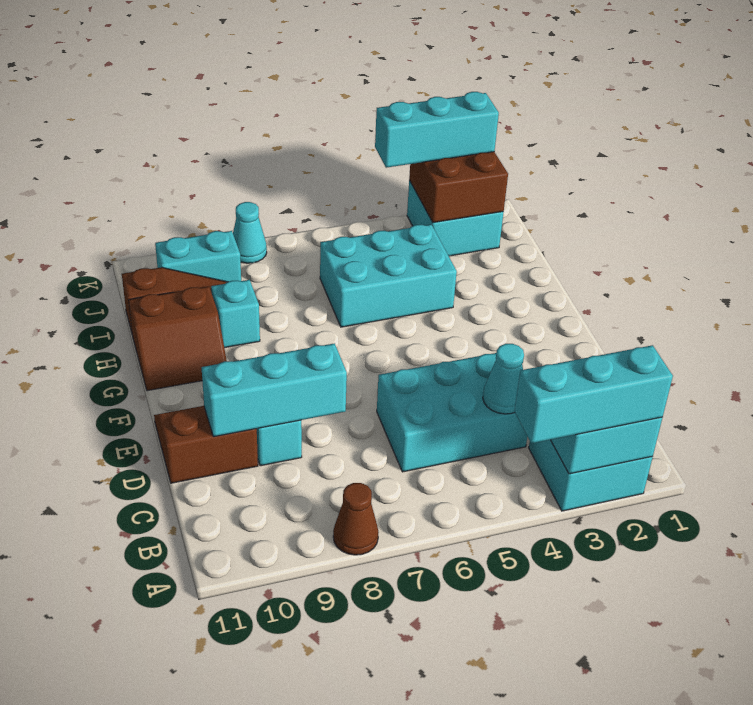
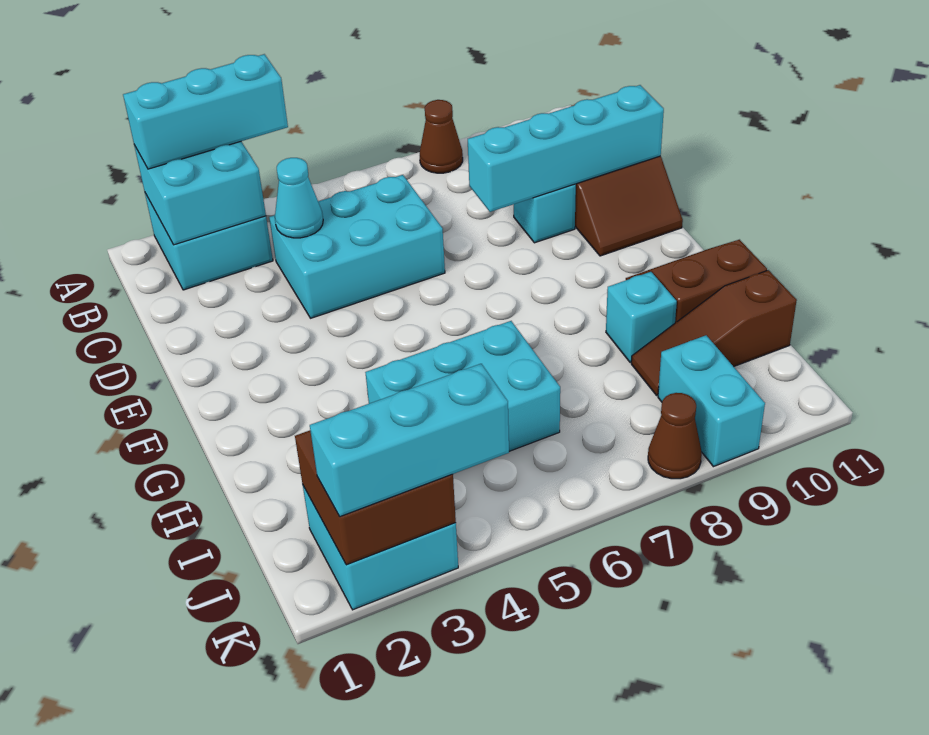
cyan brick D8:D10 level 2 -> cyan brick D8:D11 level 2
cyan brick J9:J10 level 1 -> cyan brick J9:K9 level 1
cyan cone K8 level 1 -> brown cone K8 level 1

